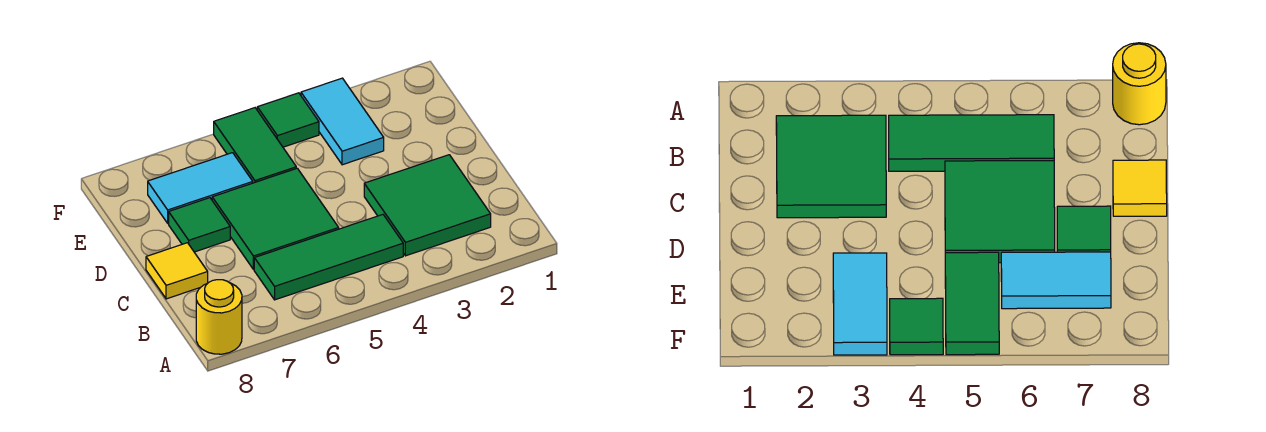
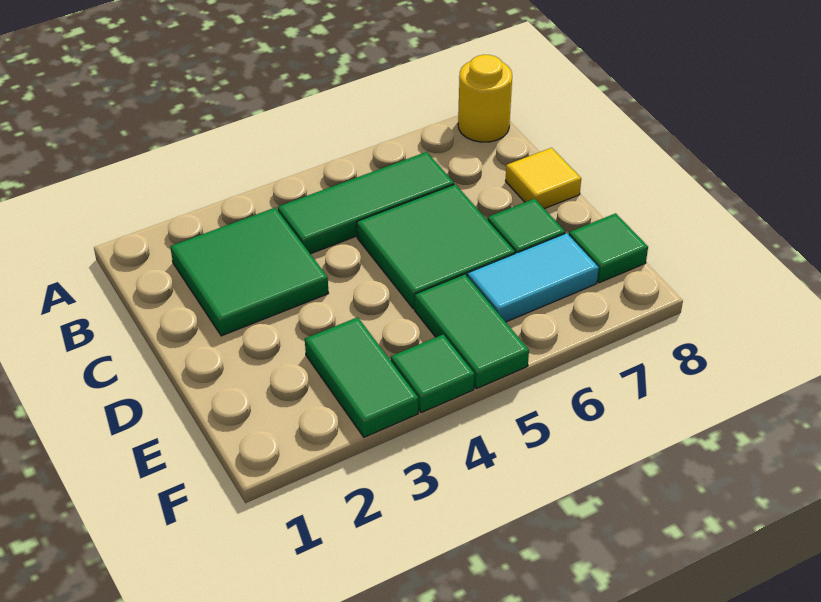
cyan tile E3:F3 level 1 -> green tile E3:F3 level 1
none -> green tile E8 level 1

